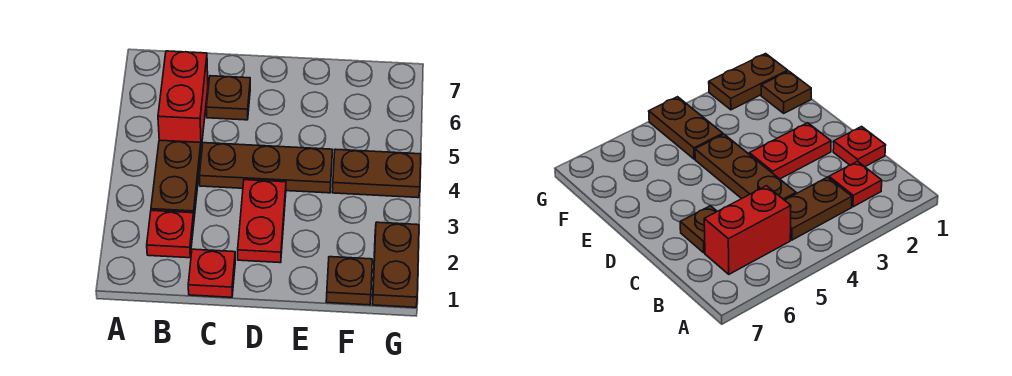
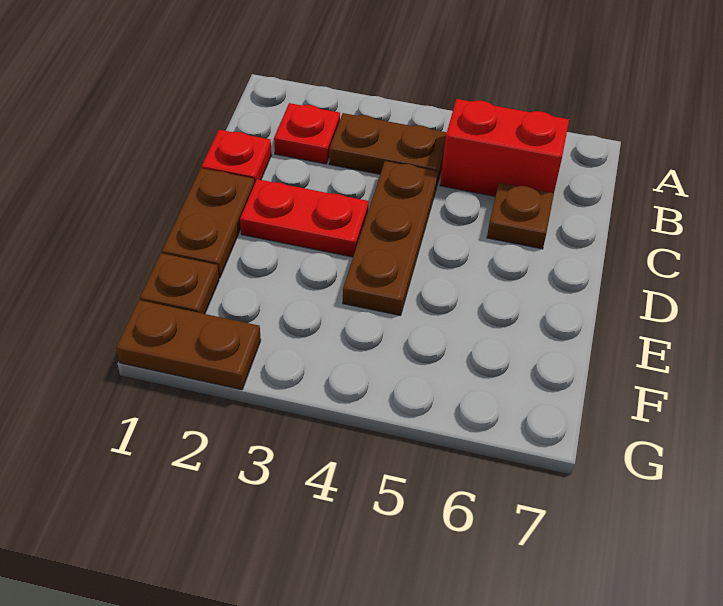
brown plate F4:G4 level 1 -> brown plate D1:E1 level 1

